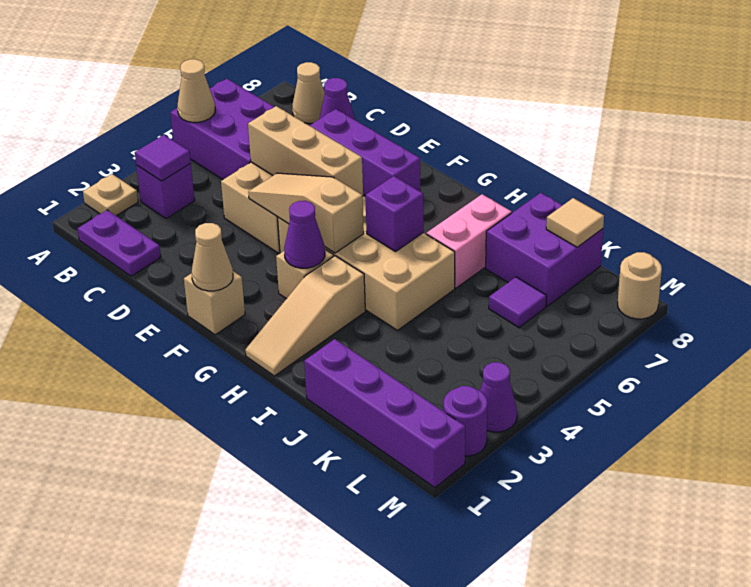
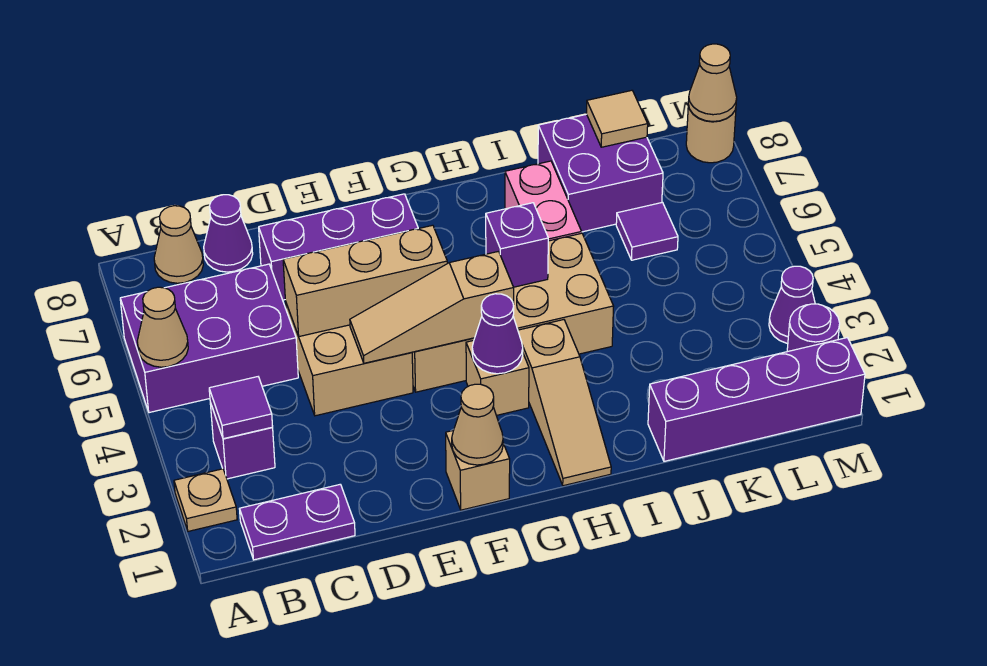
none -> tan cone M8 level 2

